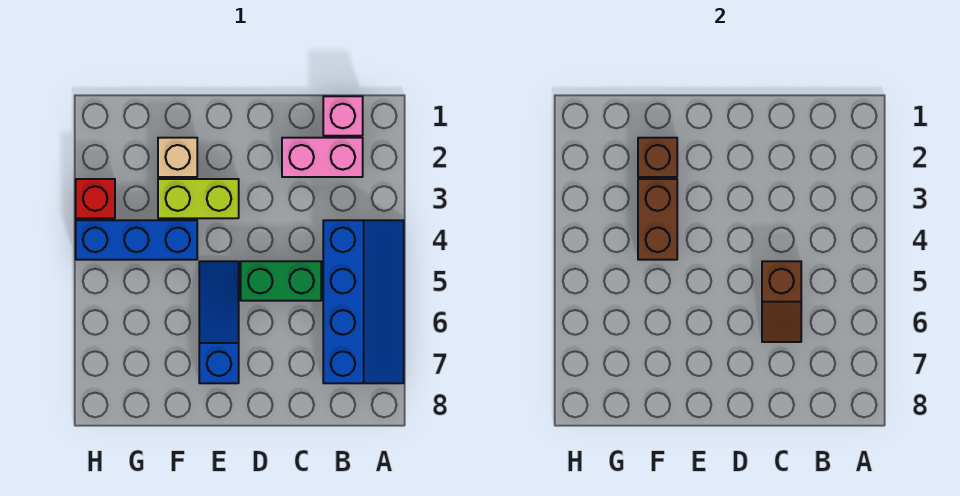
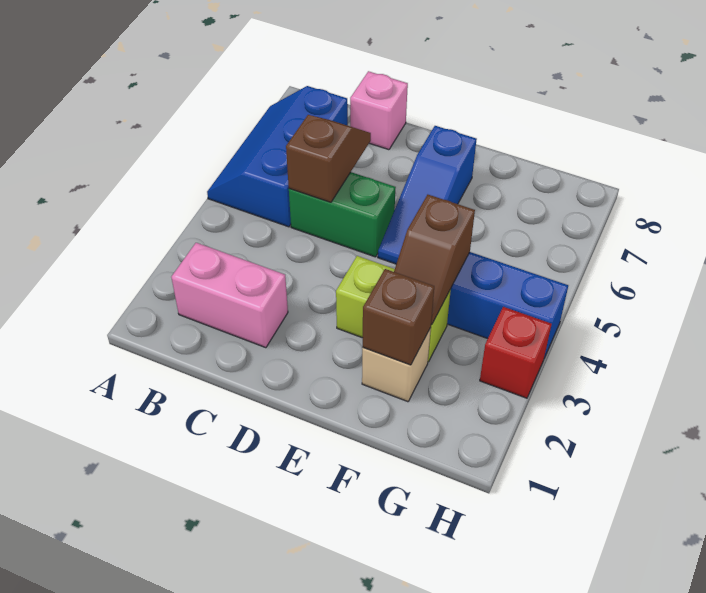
blue slope A4:B7 level 1 top B -> blue slope A5:B7 level 1 top B
pink brick B1 level 1 -> pink brick C8 level 1
brown brick F3:F4 level 2 -> brown slope F3:F4 level 2 top 4

